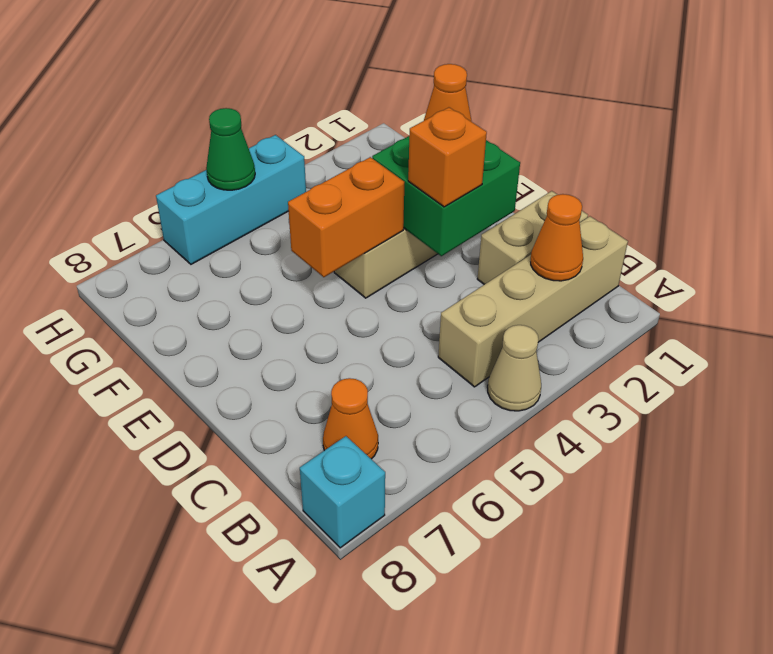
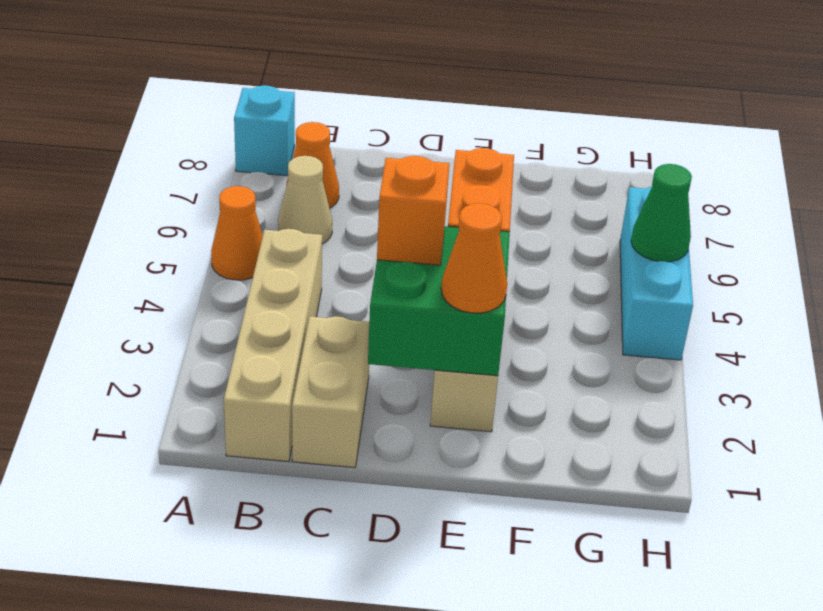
tan cone A4 level 1 -> tan cone B6 level 1
orange cone B2 level 2 -> orange cone A5 level 1

